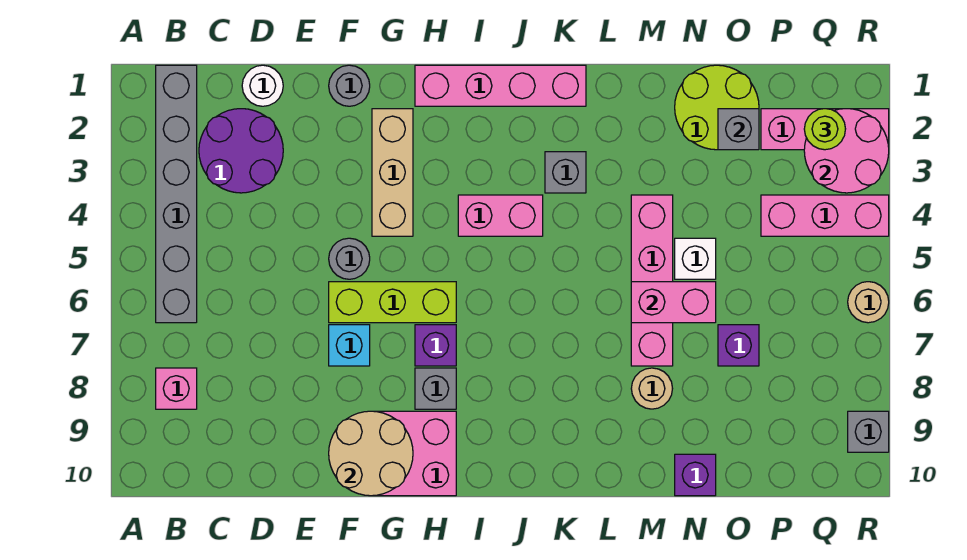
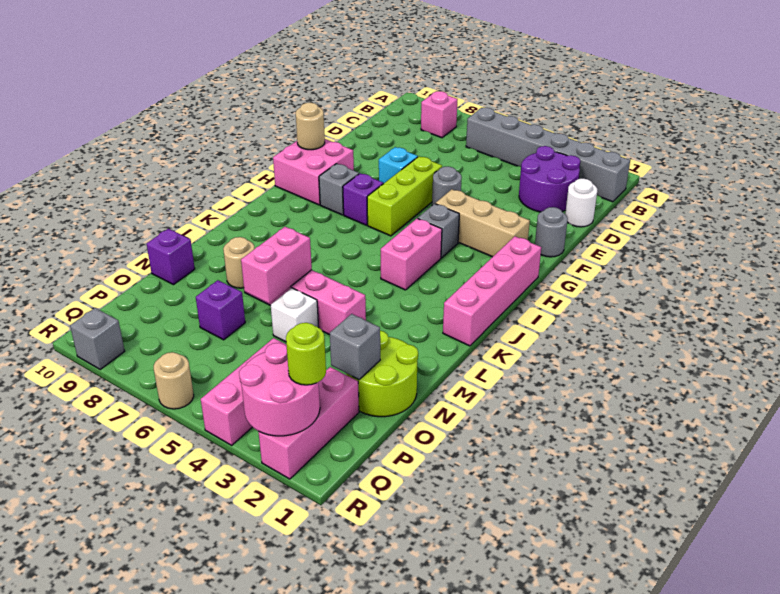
tan round brick F9:G10 level 2 -> tan round brick G10 level 2
grey brick K3 level 1 -> grey brick H4 level 1

